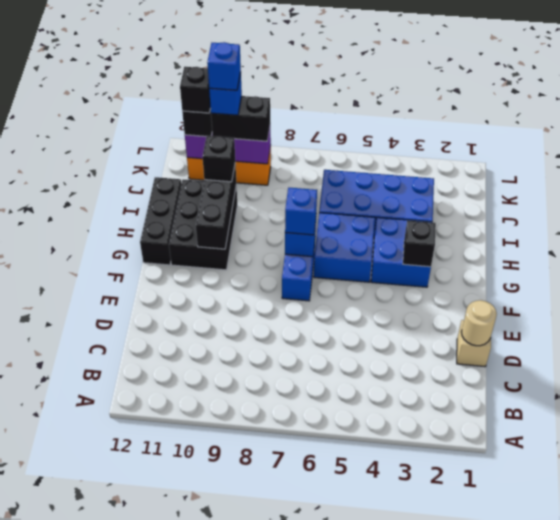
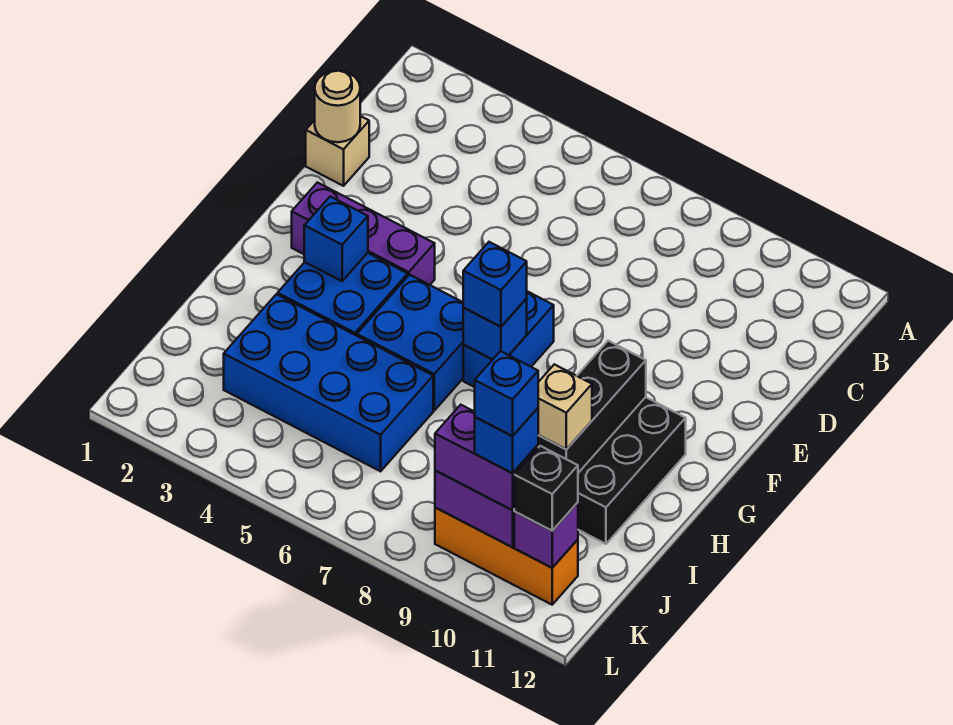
none -> purple brick F2:F4 level 1
black brick G3 level 2 -> blue brick G3 level 2
black brick G12:I12 level 1 -> none
black brick I10 level 3 -> tan brick I10 level 3
black brick K9:K10 level 3 -> purple brick K9:K10 level 3
black brick K11 level 4 -> none

